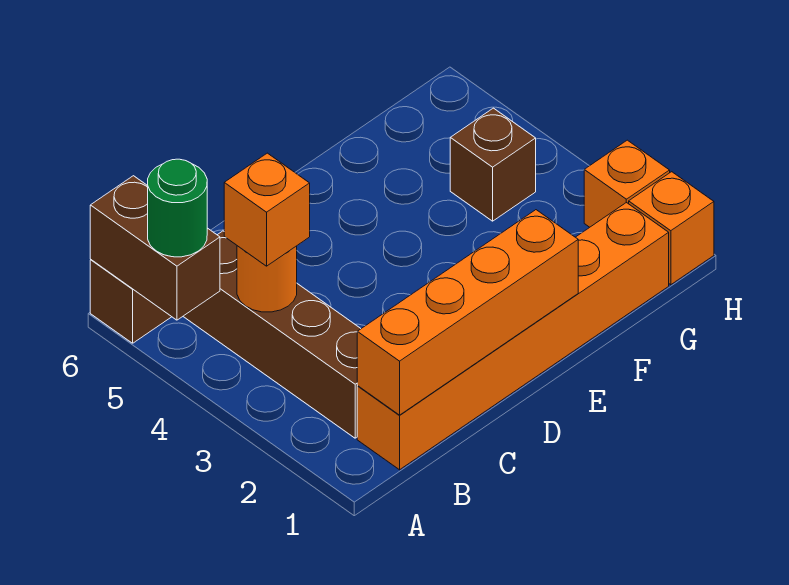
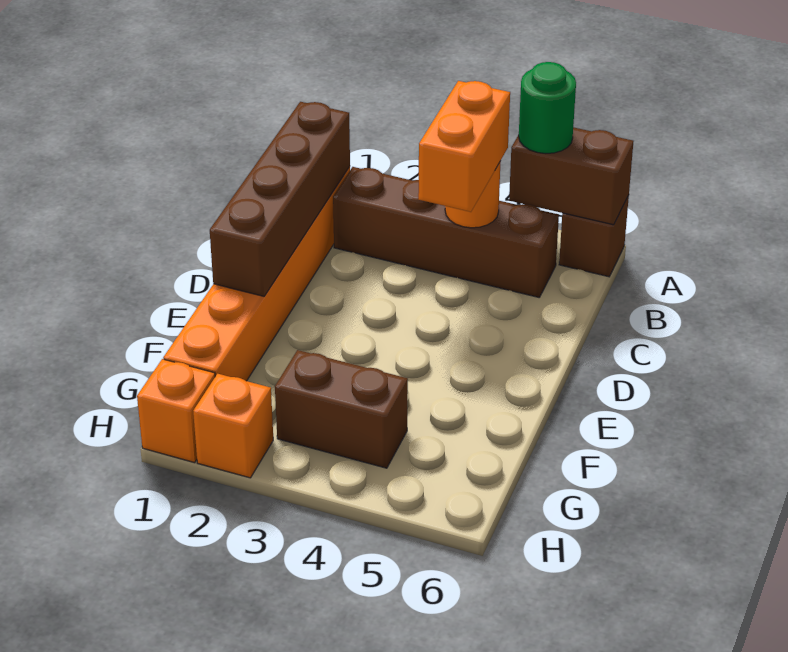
orange brick B1:E1 level 2 -> brown brick B1:E1 level 2
orange brick B4 level 3 -> orange brick B4:C4 level 3
brown brick G4 level 1 -> brown brick G3:G4 level 1

